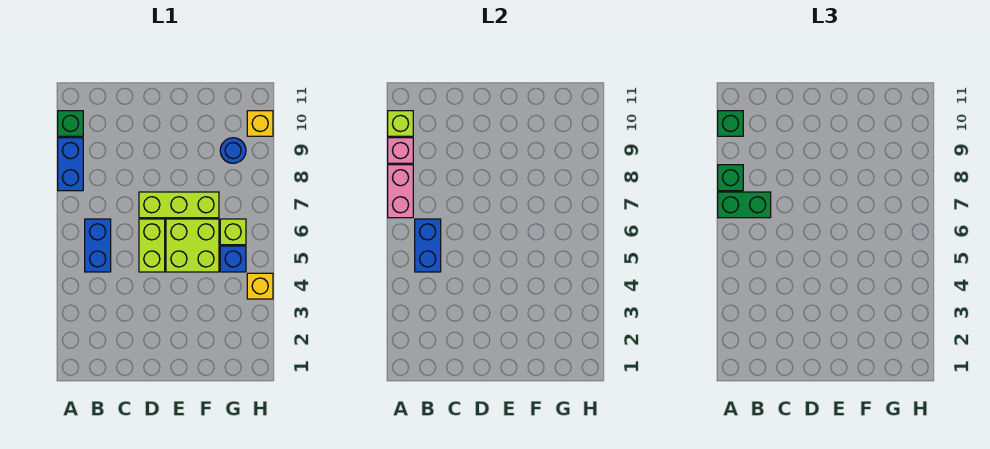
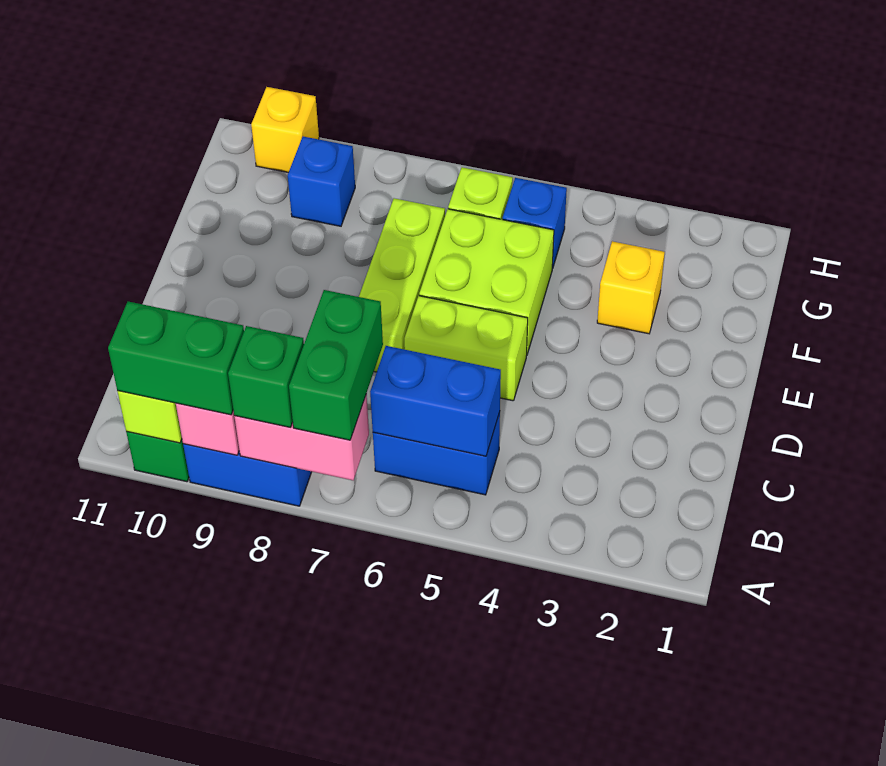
green brick A10 level 3 -> green brick A9:A10 level 3
blue round brick G9 level 1 -> blue brick G9 level 1
yellow brick H4 level 1 -> yellow brick F3 level 1

